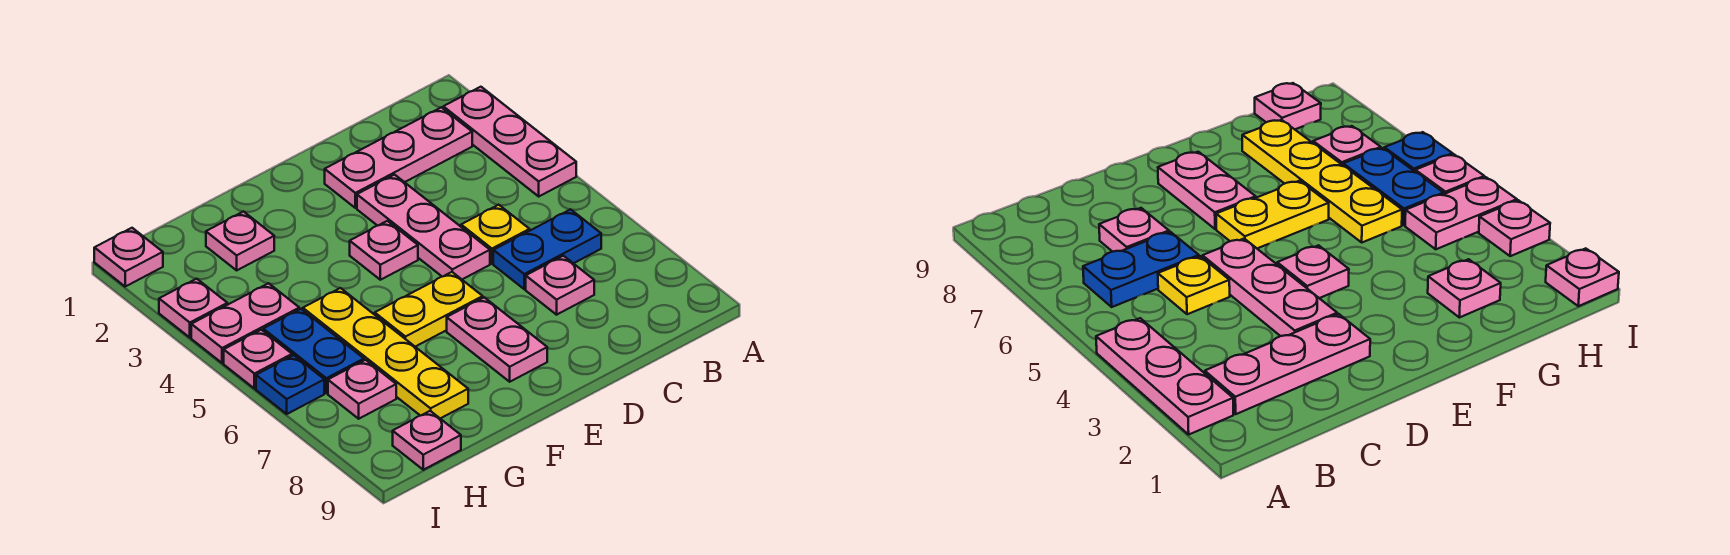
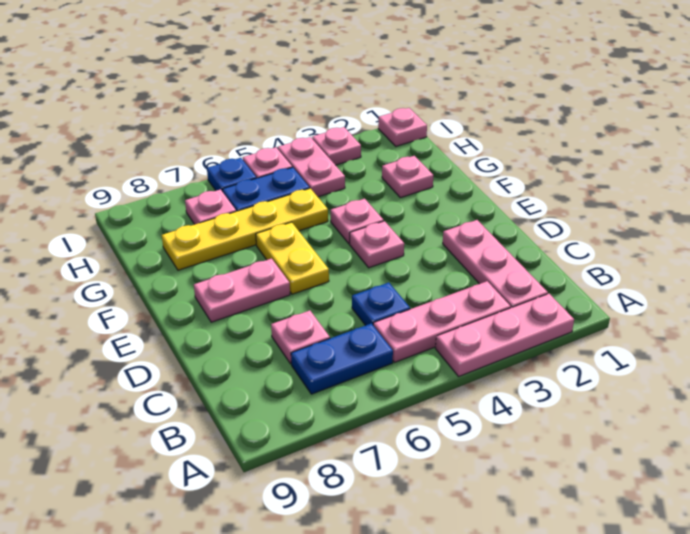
blue plate B6:C6 level 1 -> blue plate B6:B7 level 1
yellow plate C5 level 1 -> blue plate C5 level 1
pink plate D3:D5 level 1 -> pink plate B3:B5 level 1
pink plate H9 level 1 -> pink plate F4 level 1

